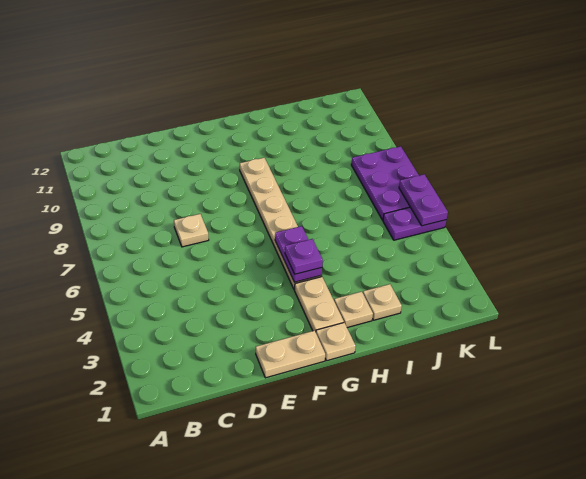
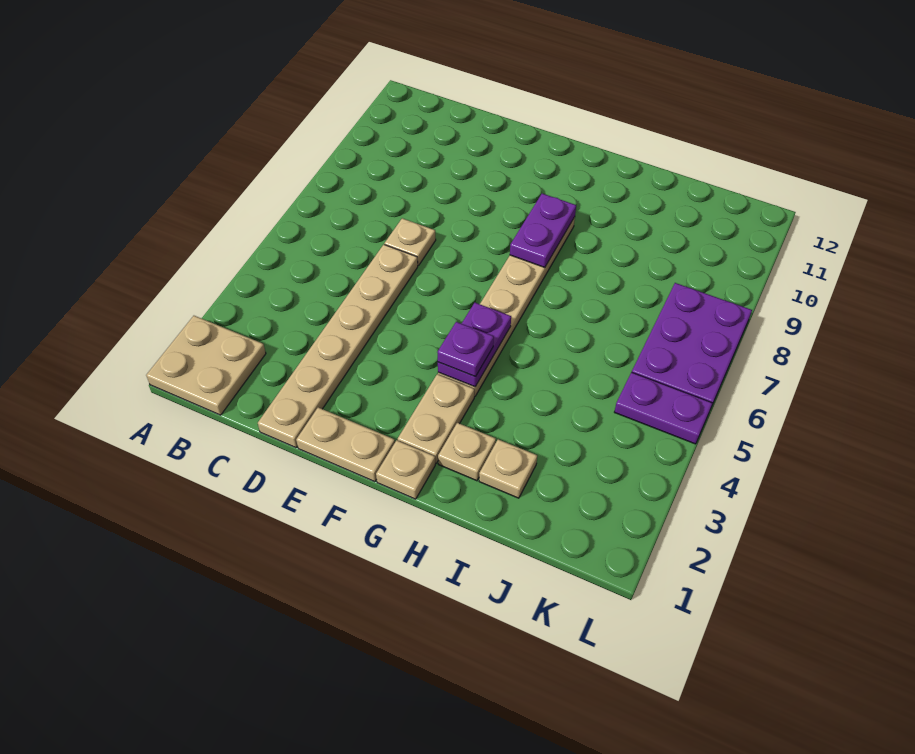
none -> tan plate A1:B2 level 1
none -> tan plate D1:D6 level 1
purple plate L5:L6 level 2 -> purple plate G8:G9 level 2

